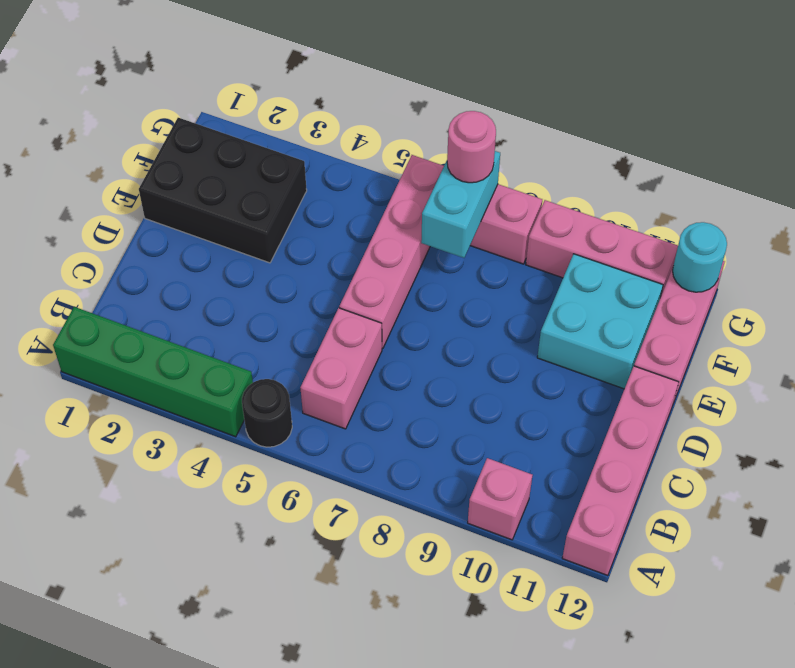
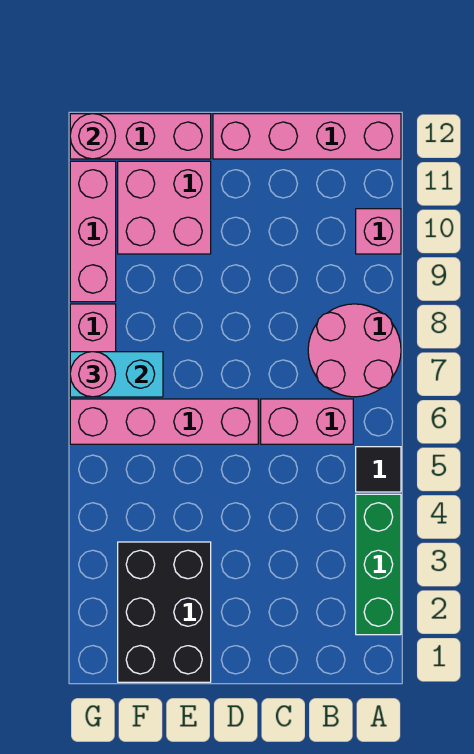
green brick A1:A4 level 1 -> green brick A2:A4 level 1
black round brick A5 level 1 -> black tile A5 level 1
none -> pink round brick A7:B8 level 1
cyan brick E10:F11 level 1 -> pink brick E10:F11 level 1
cyan round brick G12 level 2 -> pink round brick G12 level 2

